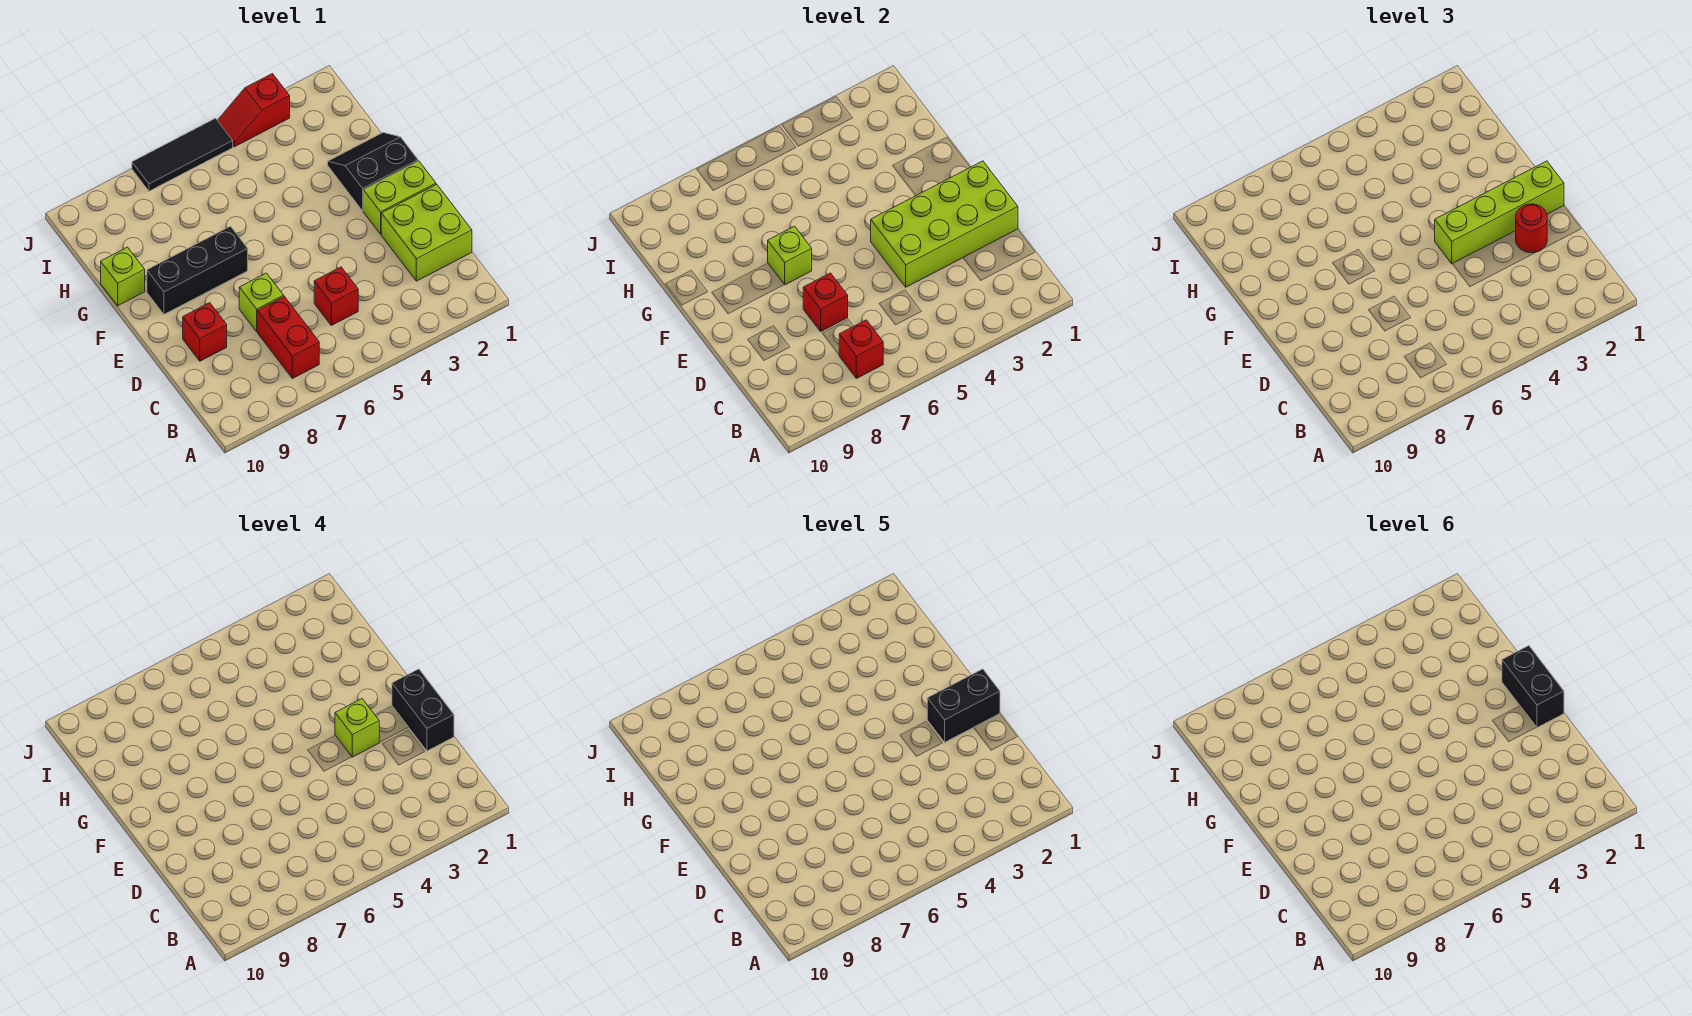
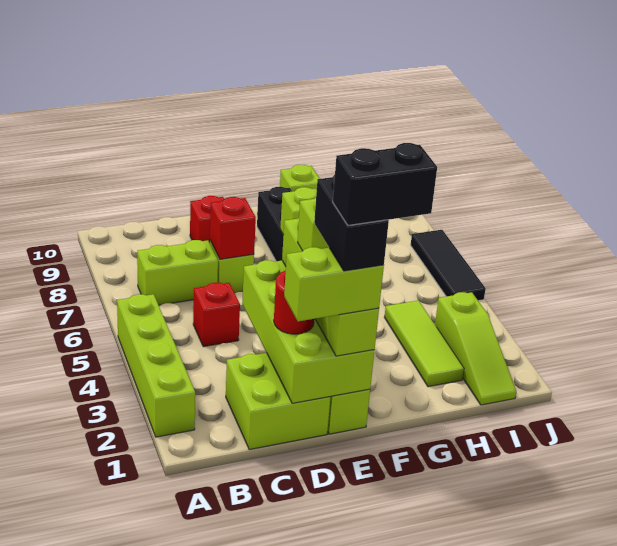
none -> lime brick A2:A5 level 1
red brick B7:C7 level 1 -> lime brick B7:C7 level 1
red brick B7 level 2 -> none
black brick D1:E1 level 4 -> lime brick D1:E1 level 4
black slope F1:G2 level 1 top F -> none
none -> lime tile H2:H4 level 1
none -> lime slope I1:I3 level 1 top 3
red slope J3:J4 level 1 top 3 -> none

